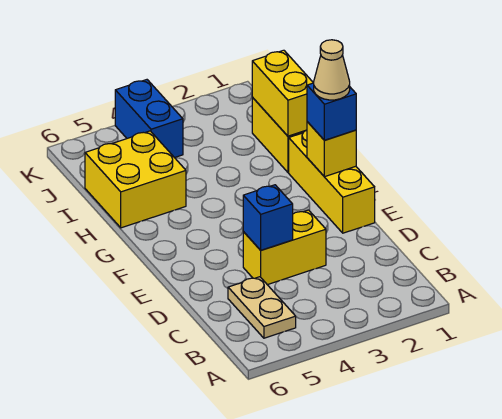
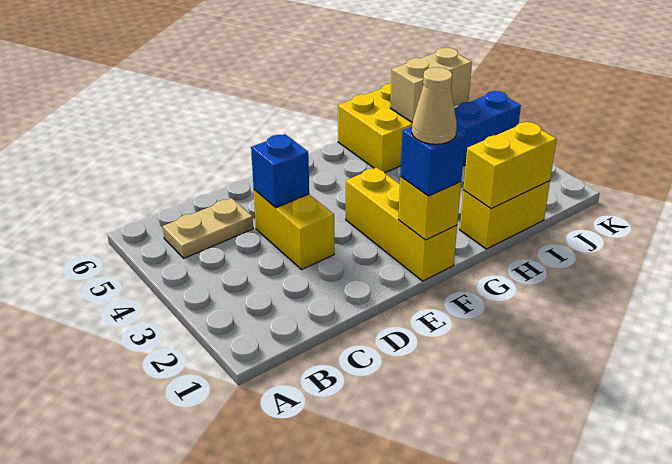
yellow brick E1:G1 level 1 -> yellow brick F1:F3 level 1
none -> tan brick I5:J5 level 2

